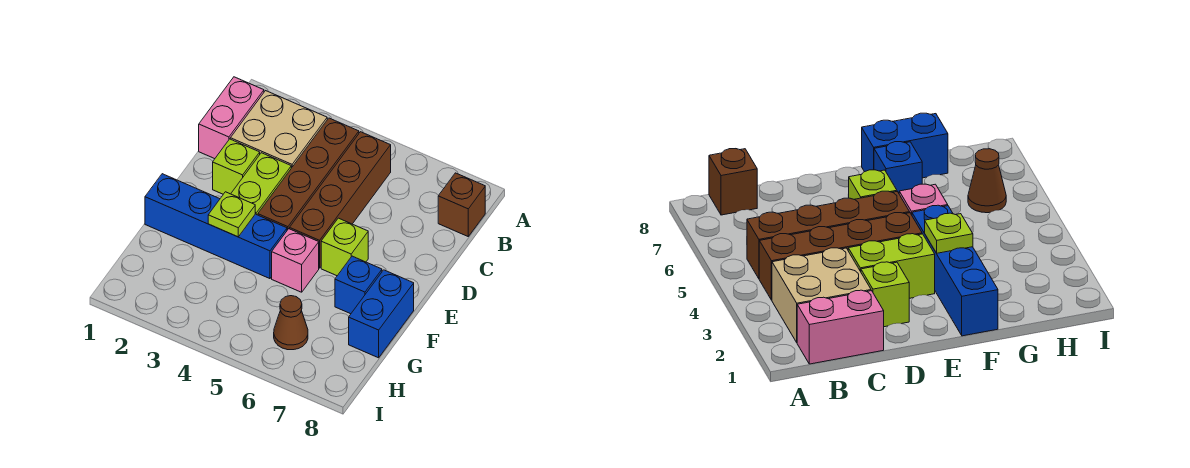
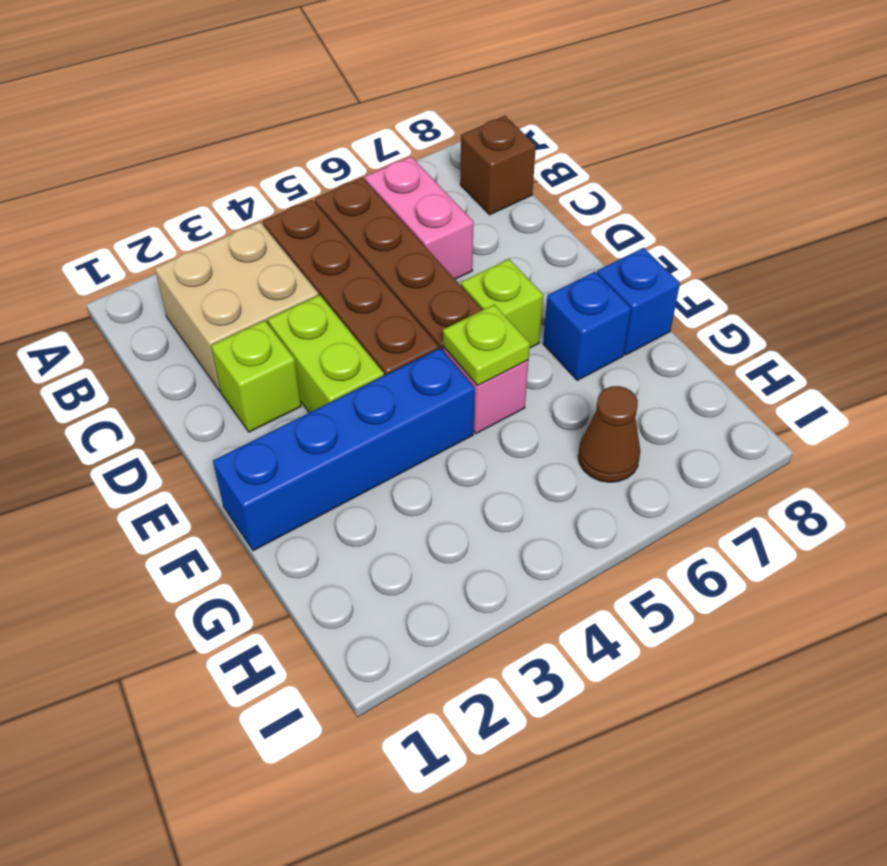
pink brick B1:C1 level 1 -> pink brick B6:C6 level 1
lime plate F3 level 2 -> lime plate F5 level 2
blue brick F8:G8 level 1 -> blue brick F8 level 1

